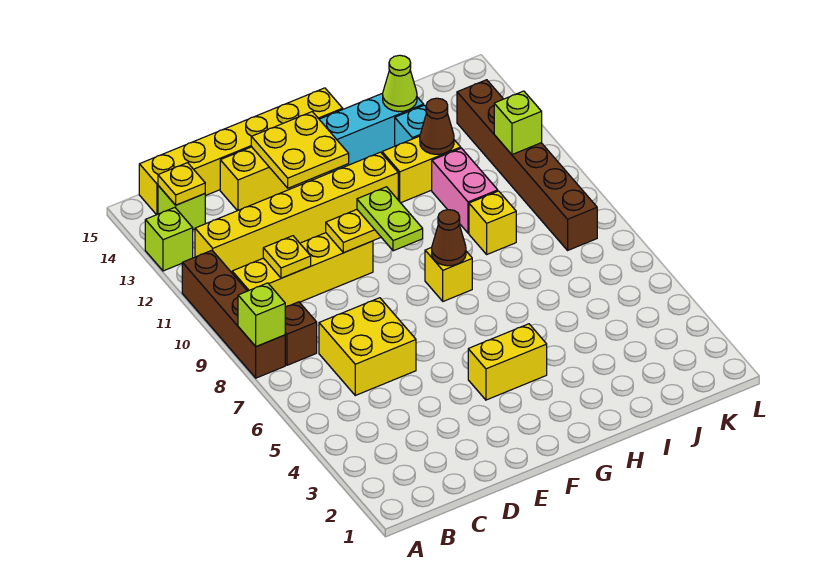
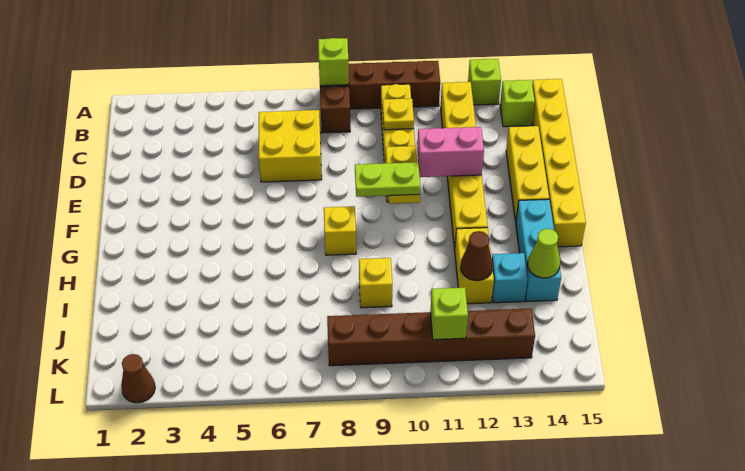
yellow plate B14 level 2 -> none
yellow plate E13:F14 level 2 -> none
yellow brick F4:G4 level 1 -> none
brown cone G8 level 2 -> brown cone L2 level 1
pink brick I10:I11 level 1 -> pink brick E11:E12 level 2

